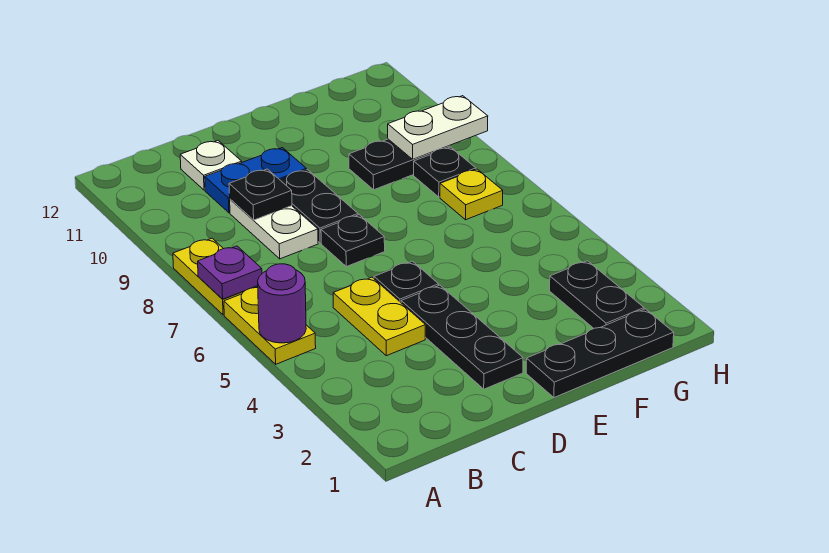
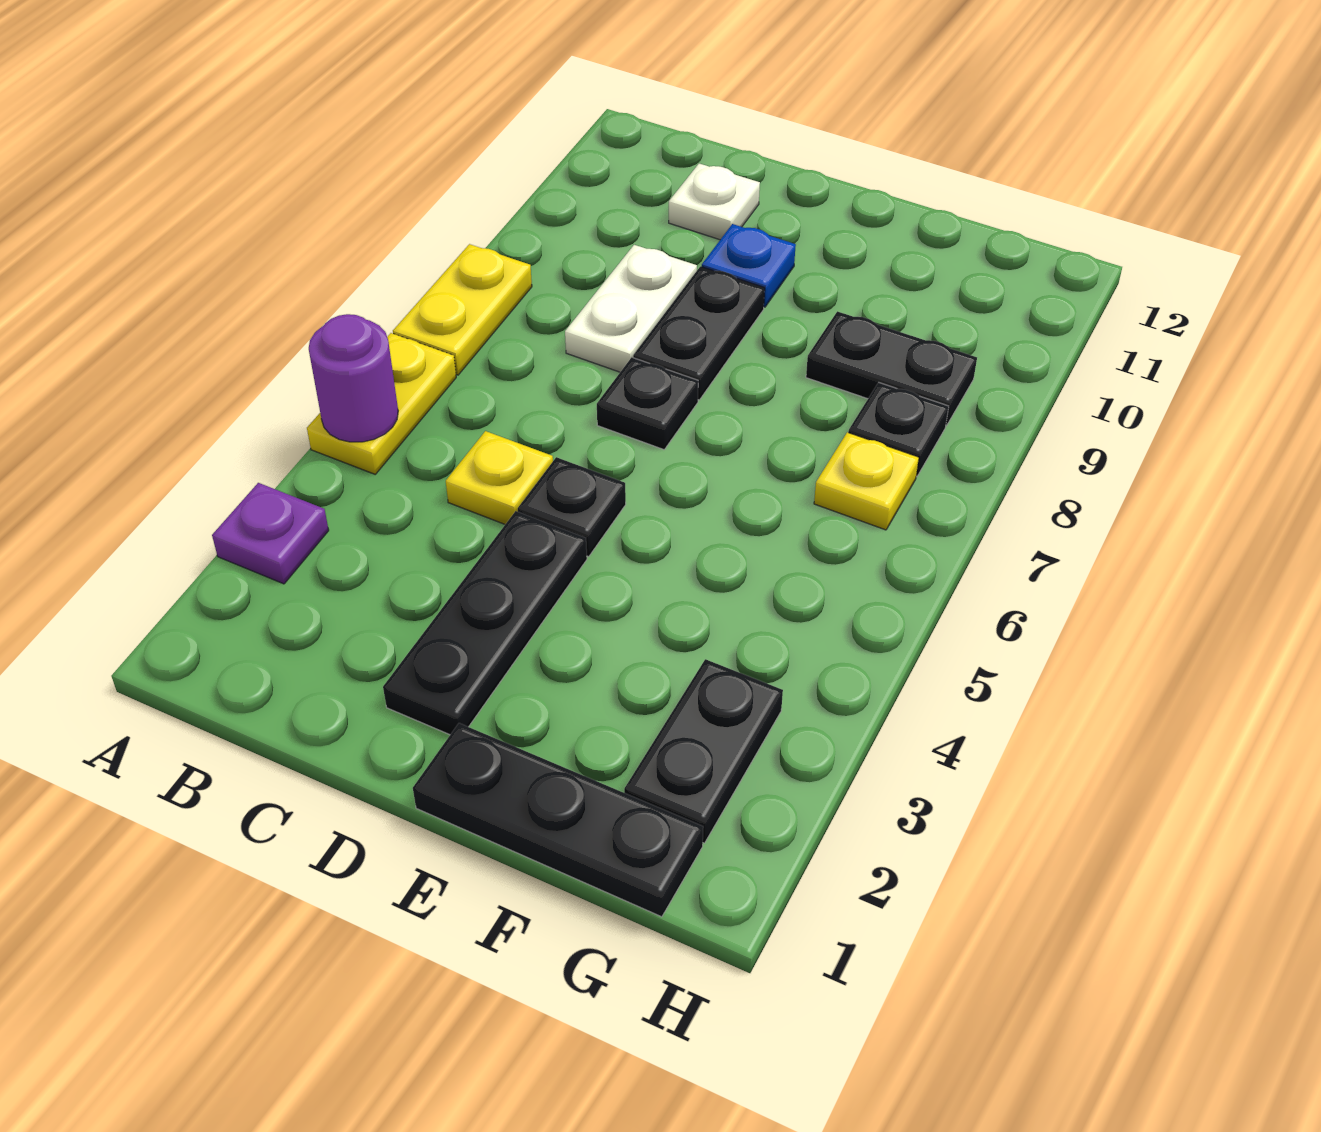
purple plate A7 level 2 -> purple plate A3 level 1
yellow plate C4:C5 level 1 -> yellow plate C5 level 1
black plate C9 level 2 -> none
blue plate C10:D10 level 1 -> blue plate D10 level 1
white plate G9:H9 level 2 -> none

